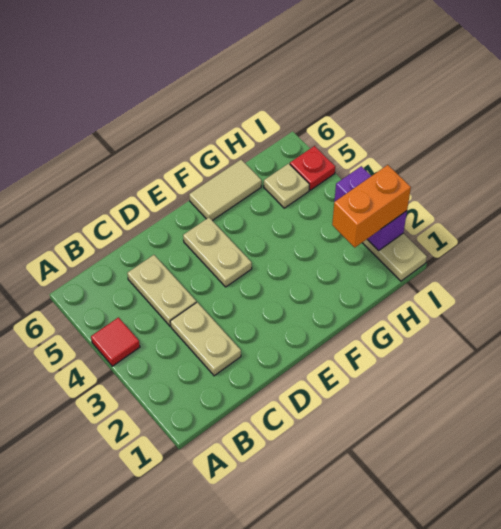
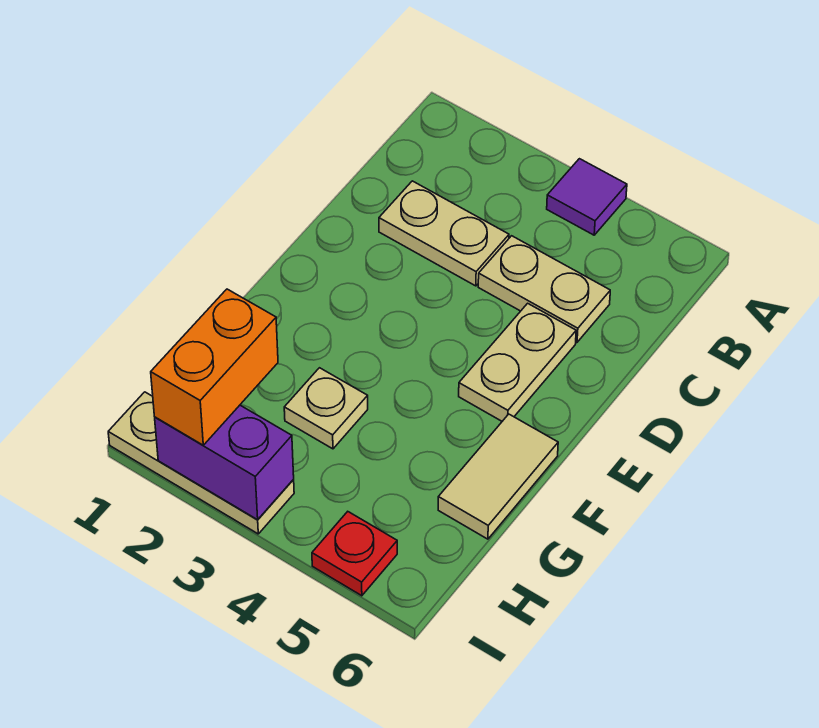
red tile A4 level 1 -> purple tile A4 level 1
tan plate E4:E5 level 1 -> tan plate D5:E5 level 1
tan plate H5 level 1 -> tan plate G3 level 1

